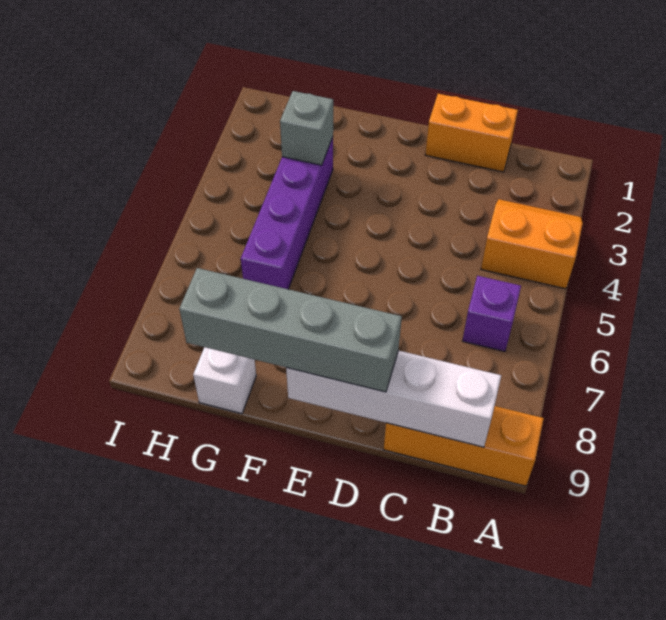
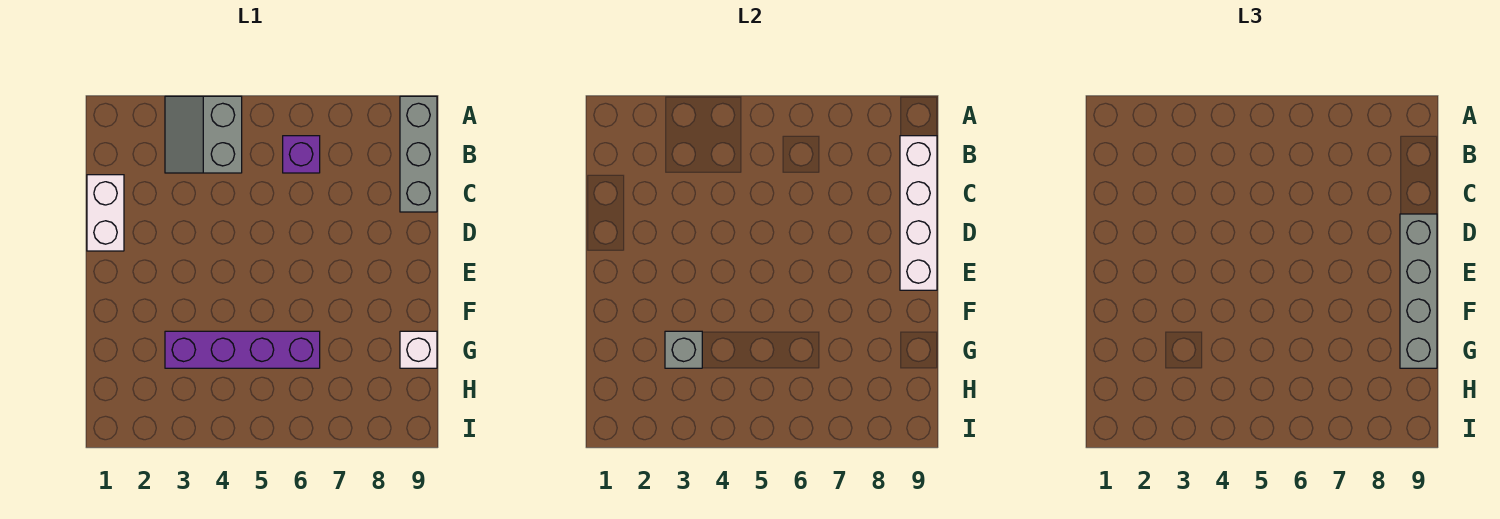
orange slope A3:B4 level 1 top 4 -> grey slope A3:B4 level 1 top 4
orange brick A9:C9 level 1 -> grey brick A9:C9 level 1
orange brick C1:D1 level 1 -> white brick C1:D1 level 1

